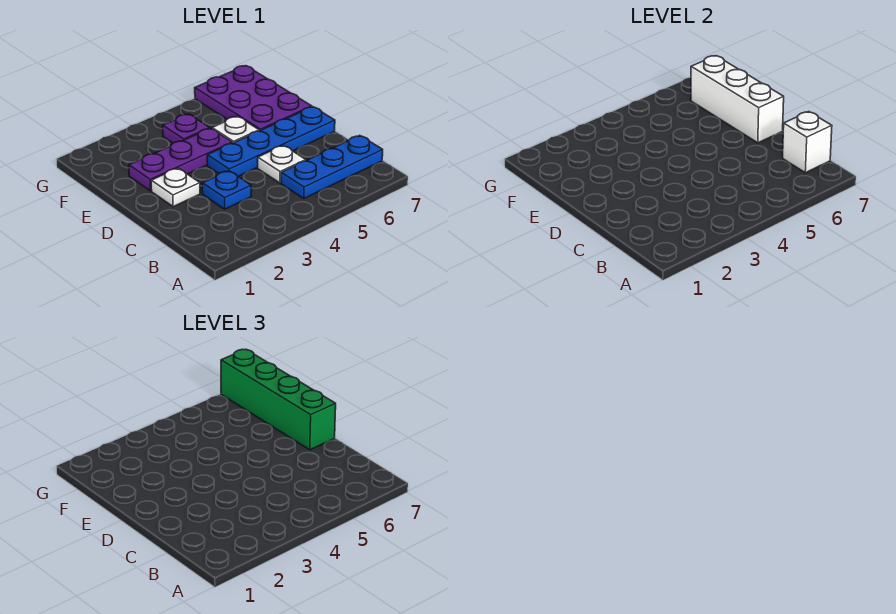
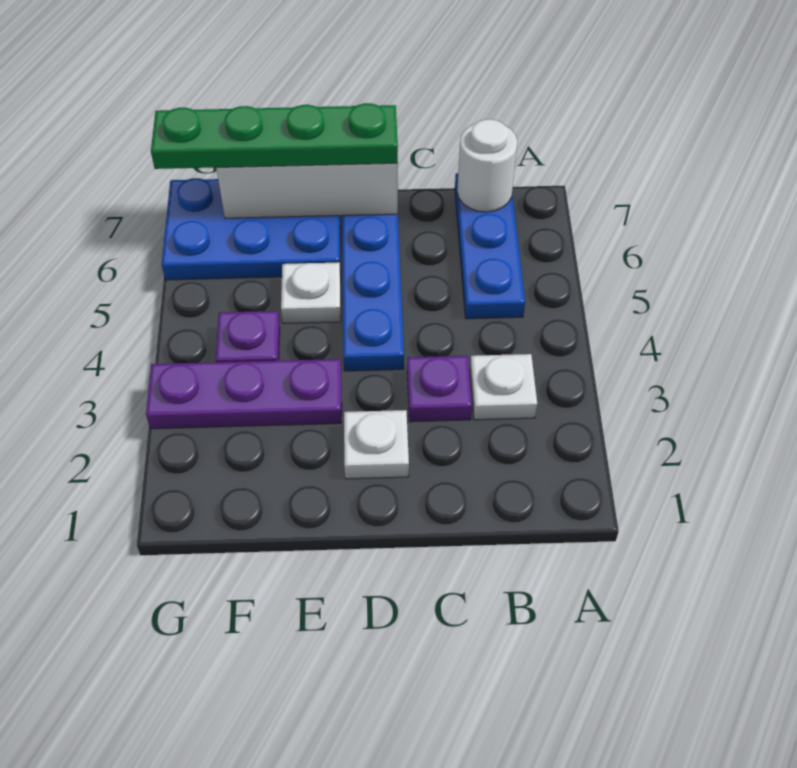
white brick B7 level 2 -> white round brick B7 level 2
blue plate C3 level 1 -> purple plate C3 level 1
white plate C5 level 1 -> white plate B3 level 1
green brick D7:G7 level 3 -> green plate D7:G7 level 3
purple plate E2:E4 level 1 -> purple plate E3:G3 level 1
purple plate E6:G7 level 1 -> blue plate E6:G7 level 1

